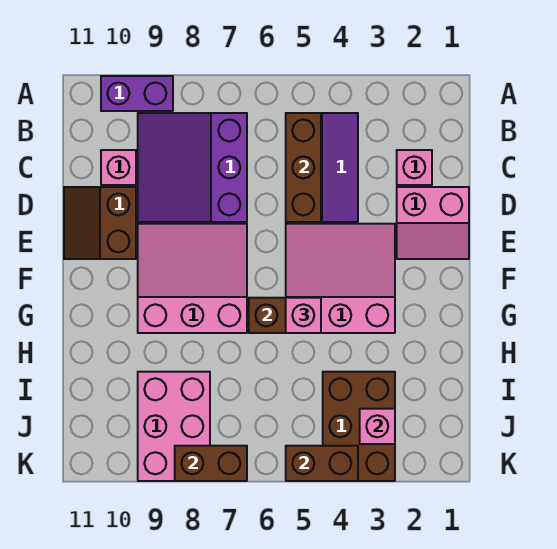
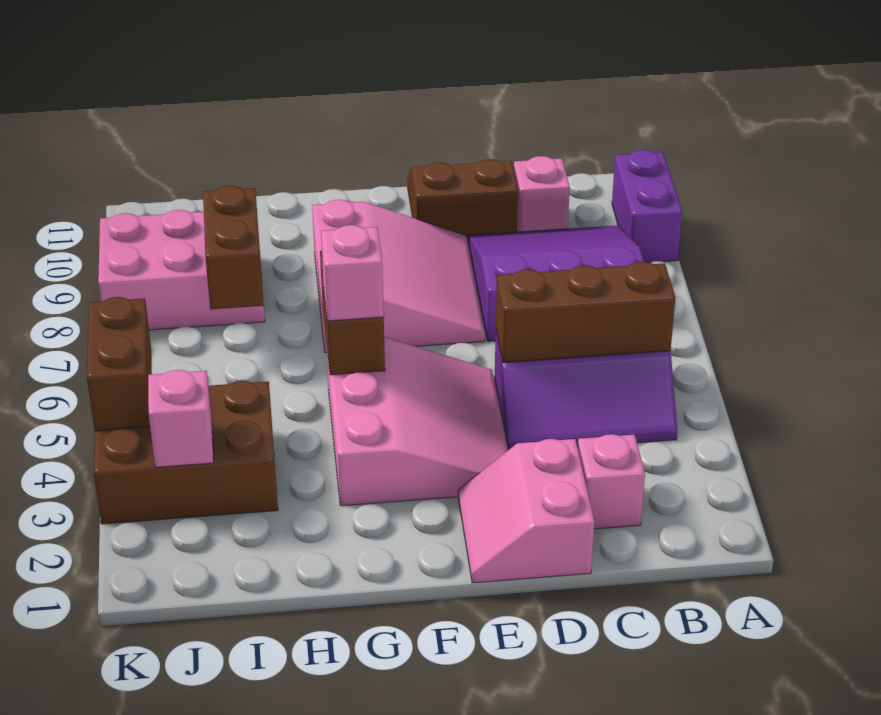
brown brick K7:K8 level 2 -> brown brick I7:I8 level 2

